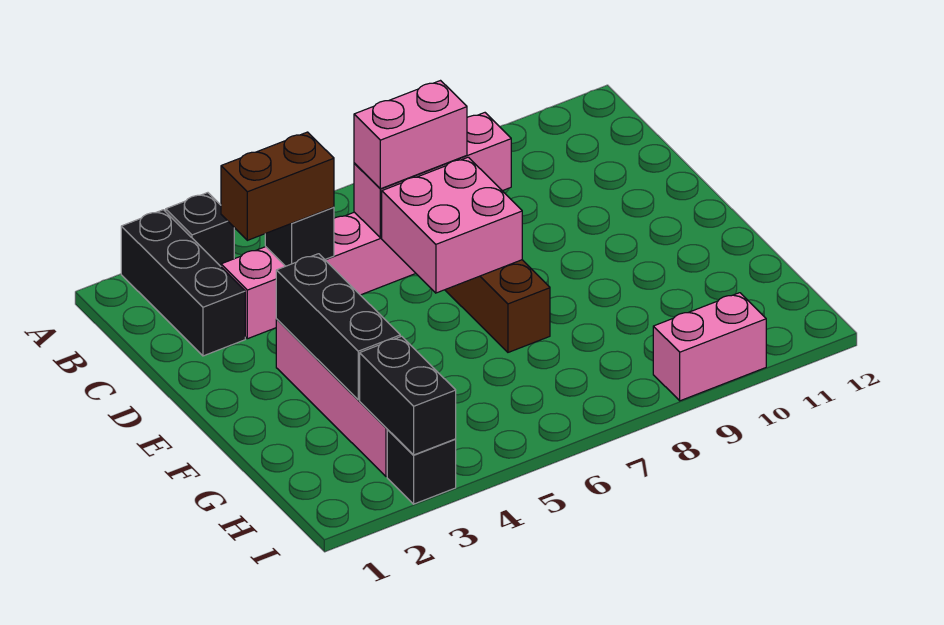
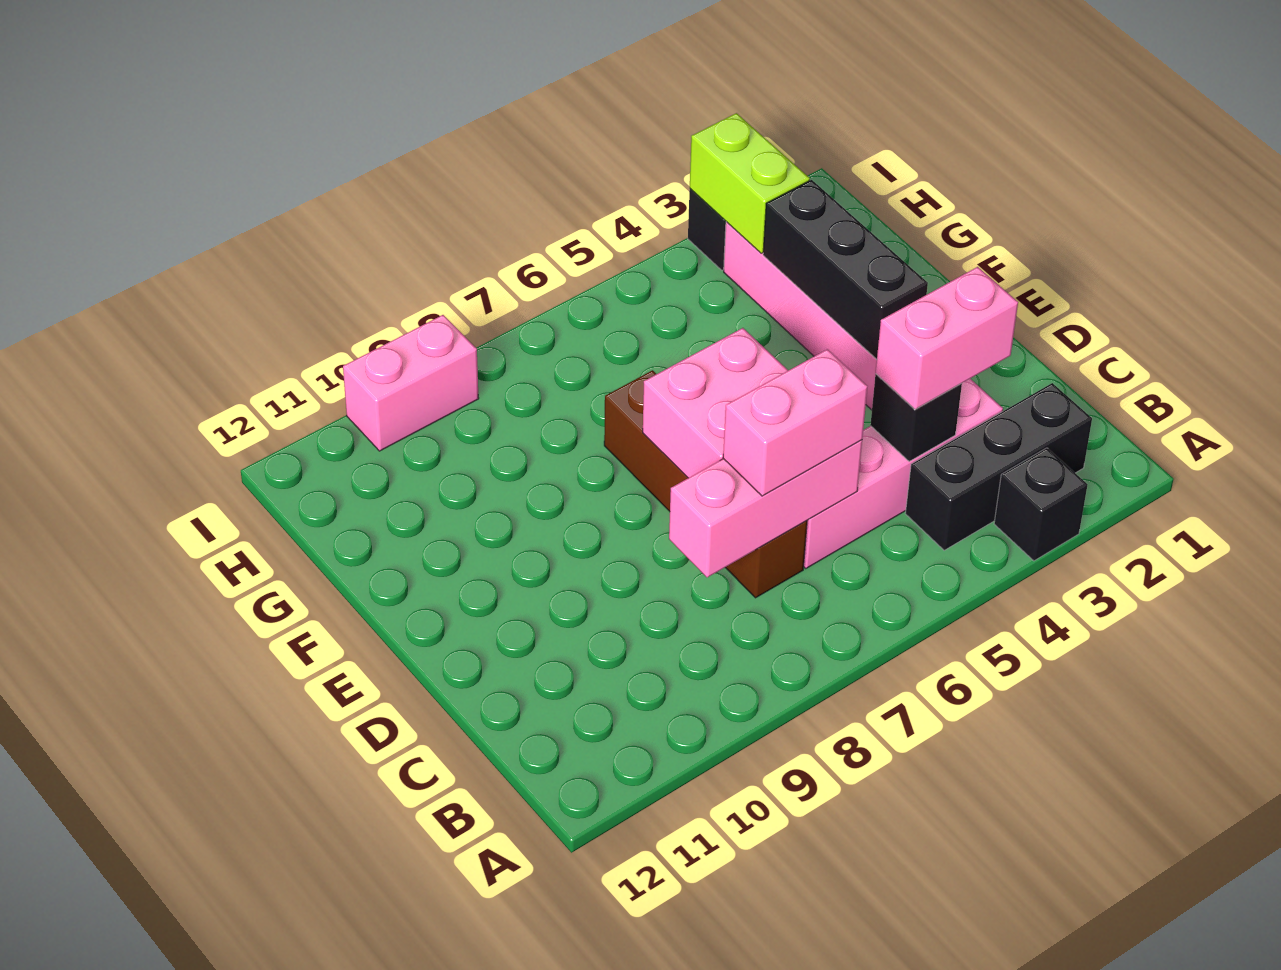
black brick A2:C2 level 1 -> black brick B2:B4 level 1
brown brick C3:C4 level 3 -> pink brick C3:C4 level 3
black brick H3:I3 level 2 -> lime brick H3:I3 level 2

